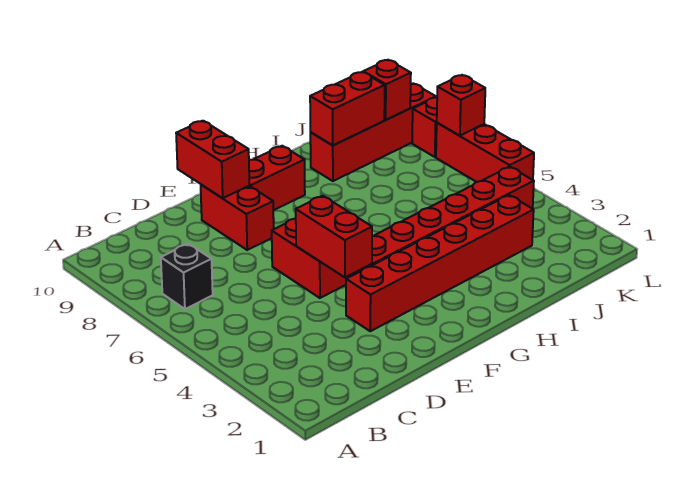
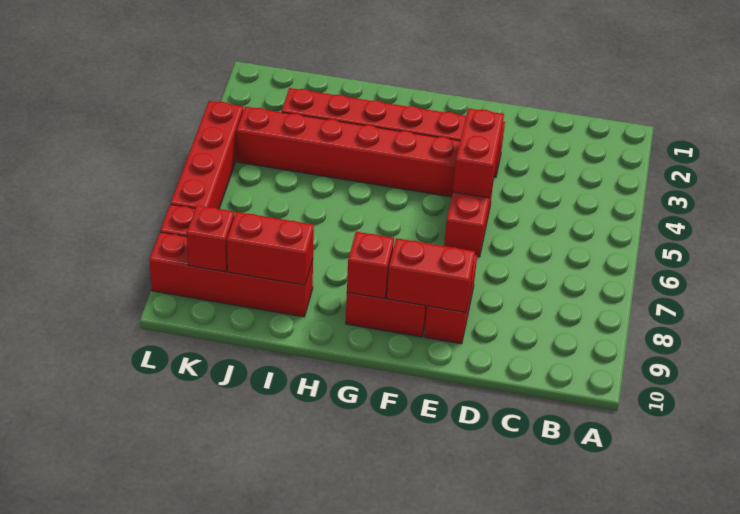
black brick B7 level 1 -> none
red brick E9:E10 level 2 -> red brick E9:F9 level 2
red brick L5:L7 level 1 -> red brick L4:L7 level 1
red brick L7 level 2 -> red brick G9 level 2

